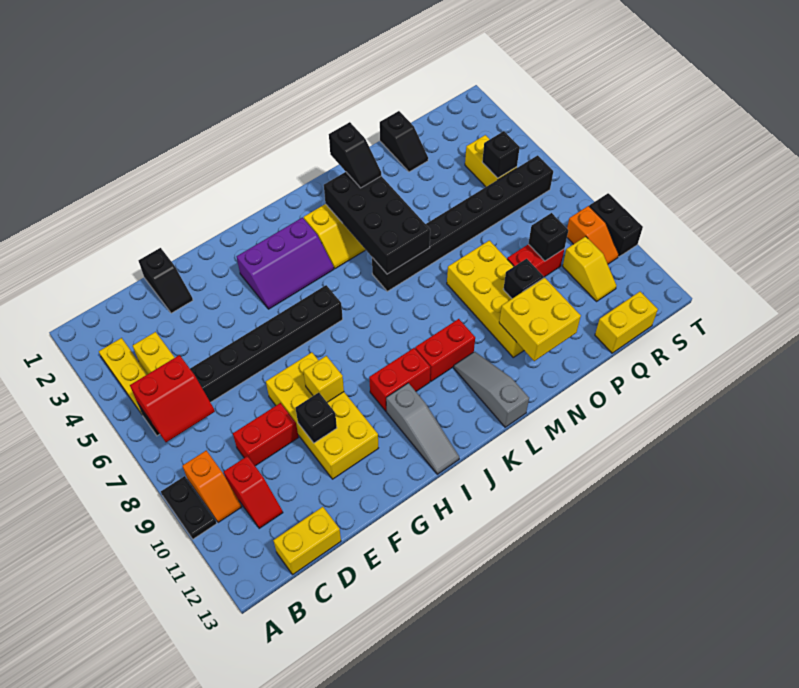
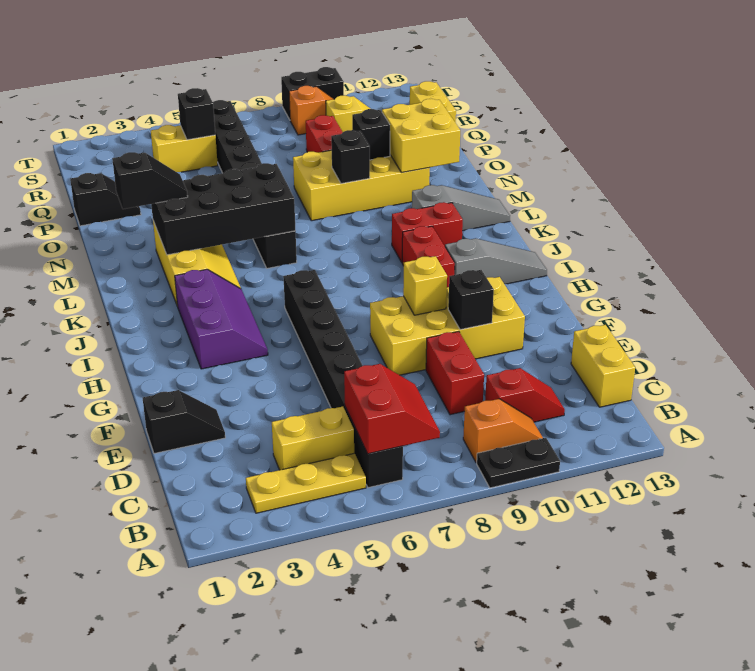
red brick K10:L10 level 1 -> red brick K10:K11 level 1
grey slope L11:L13 level 1 top 13 -> grey slope L11:L13 level 1 top 11
black brick Q9 level 2 -> black brick N9 level 2

